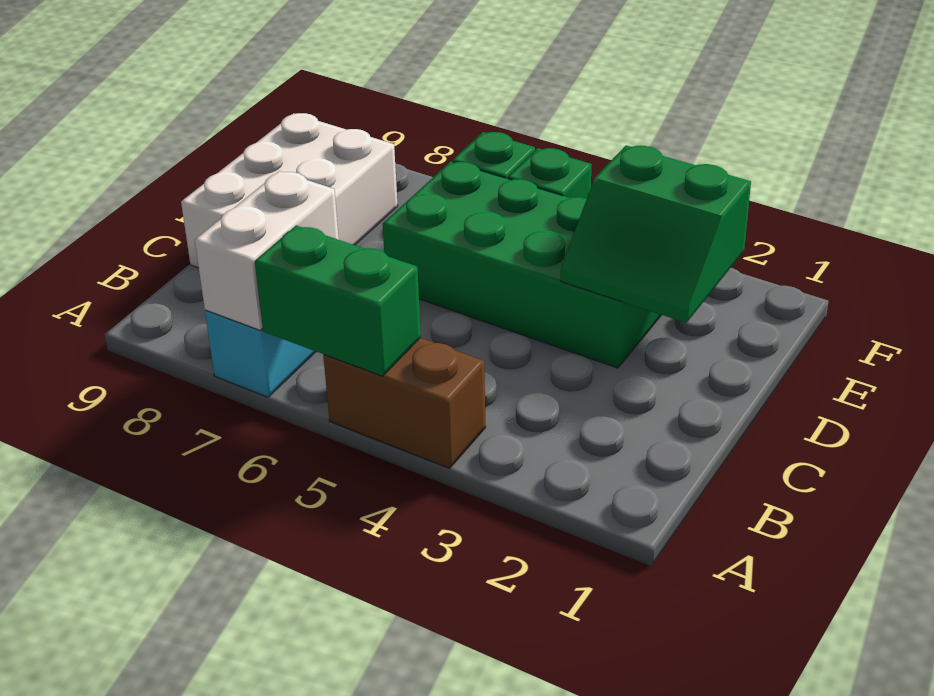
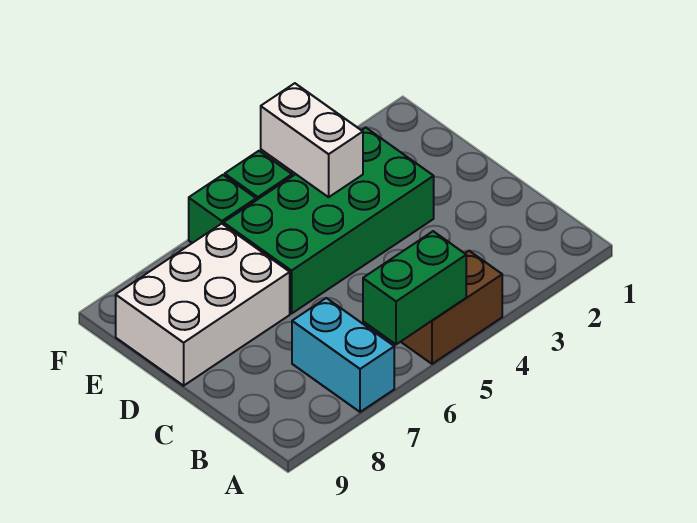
white brick A7:B7 level 2 -> white brick E4:F4 level 2
white brick C8:E9 level 1 -> white brick D7:E9 level 1
green slope D2:E3 level 2 top E -> none

